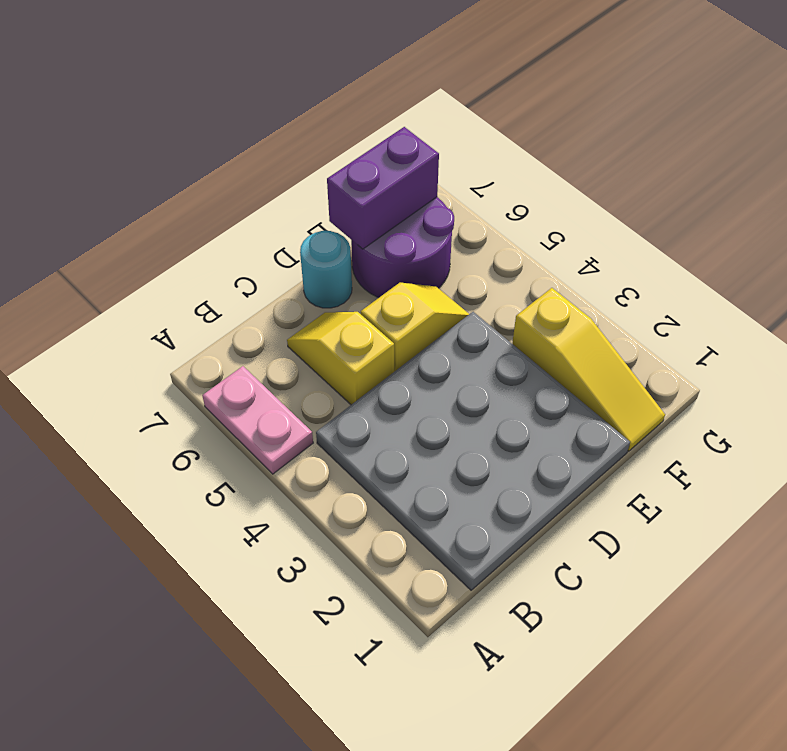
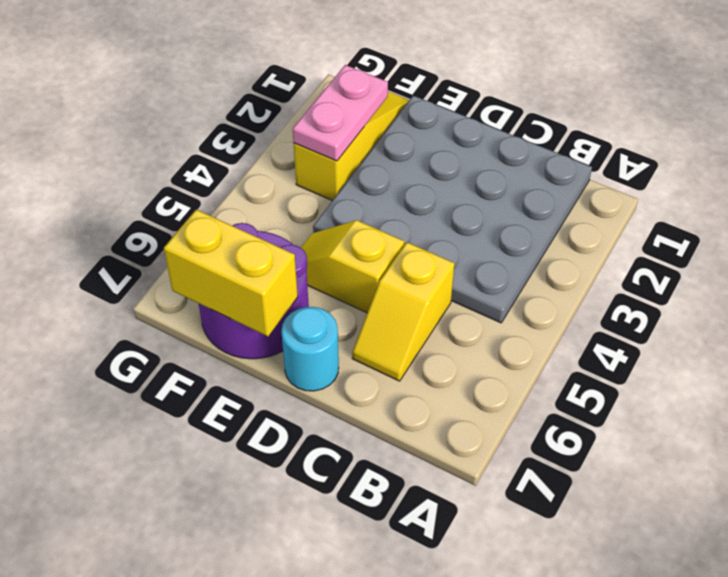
pink plate A5:A6 level 1 -> pink plate F2:F3 level 2
purple brick E7:F7 level 2 -> yellow brick E7:F7 level 2

